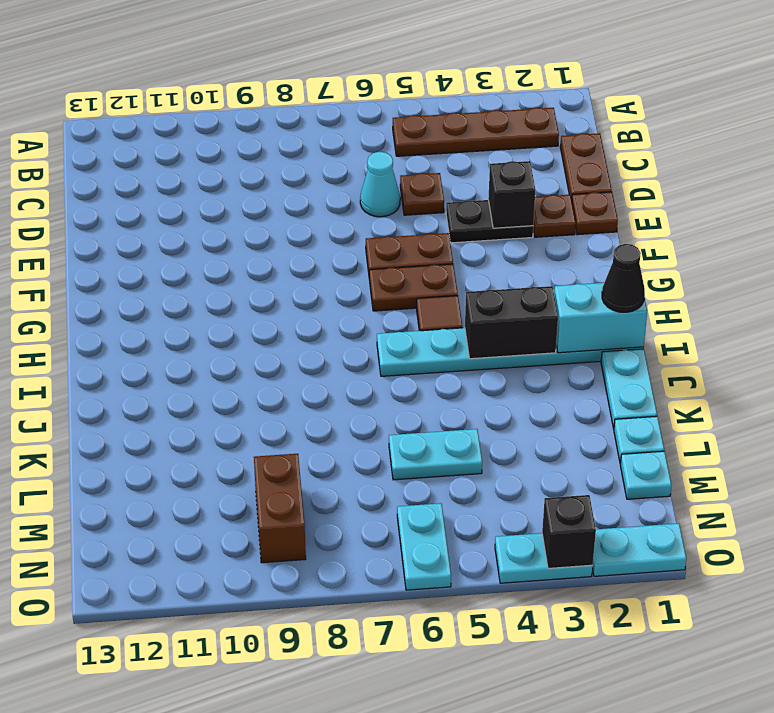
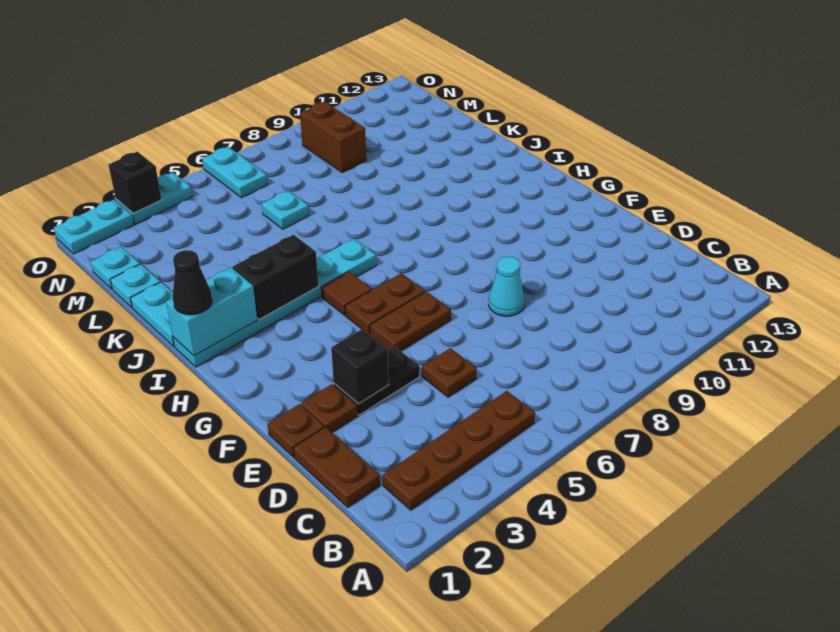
cyan cone D6 level 1 -> cyan cone E8 level 1
cyan plate L5:L6 level 1 -> cyan plate L6 level 1

